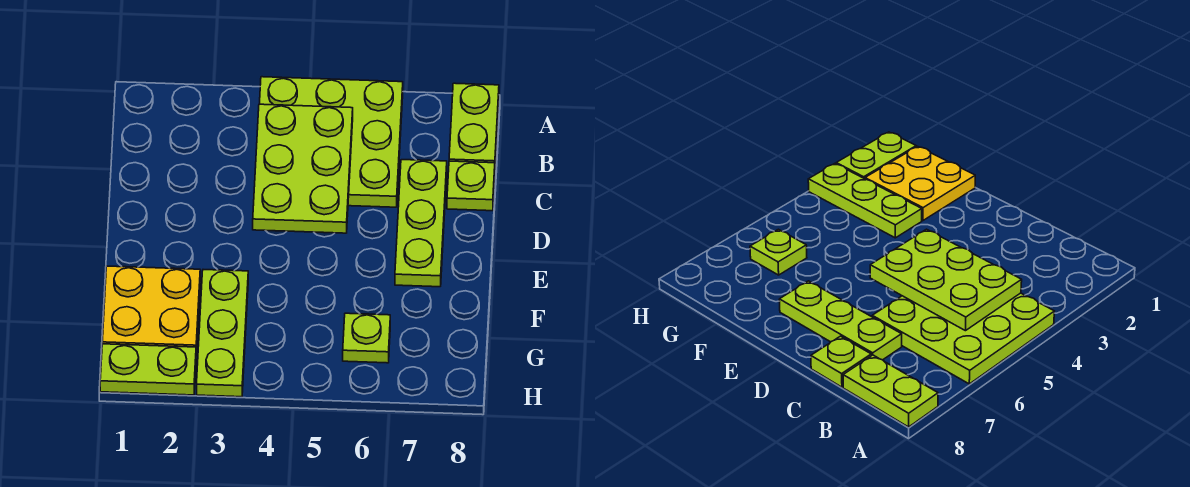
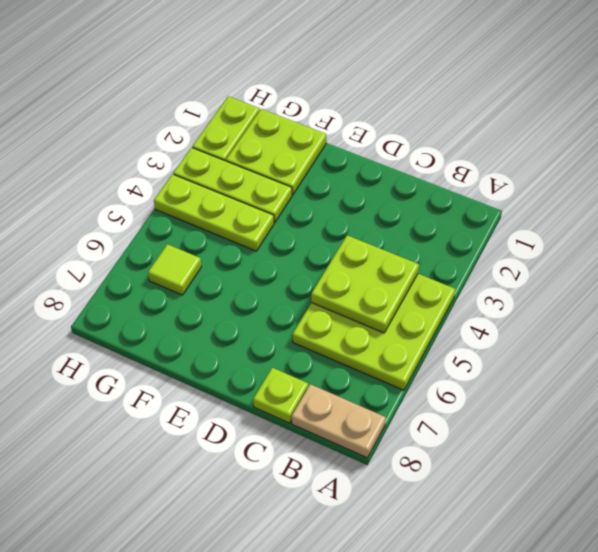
lime plate A8:B8 level 1 -> tan plate A8:B8 level 1
lime plate B4:D5 level 2 -> lime plate B4:C5 level 2
lime plate C7:E7 level 1 -> lime plate F4:H4 level 1
yellow plate F1:G2 level 1 -> lime plate F1:G2 level 1
lime plate G6 level 1 -> lime tile G6 level 1

